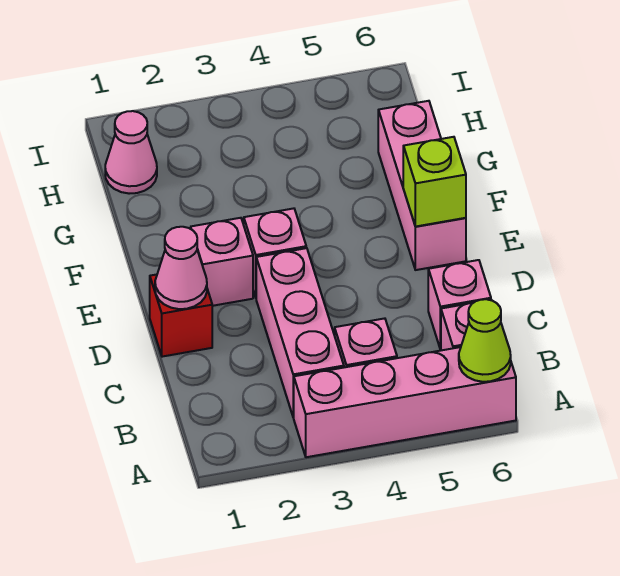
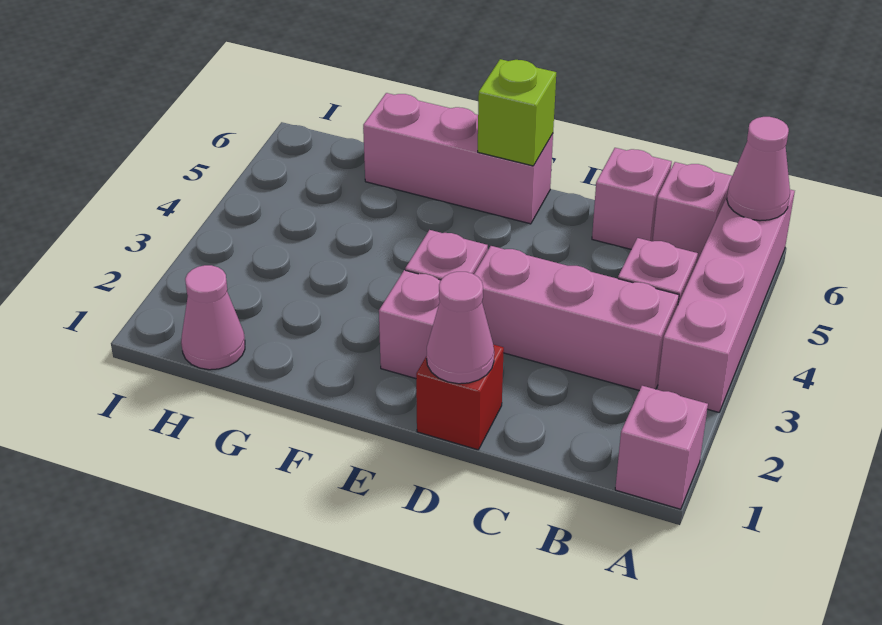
none -> pink brick A1 level 1
lime cone A6 level 2 -> pink cone A6 level 2

